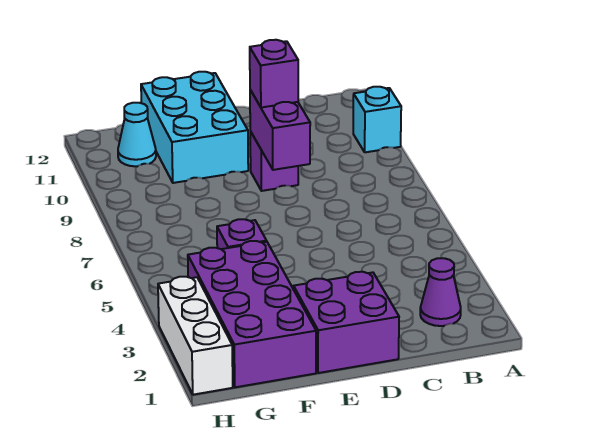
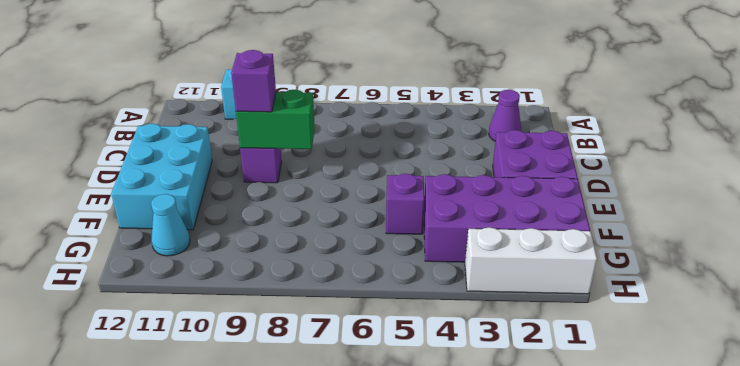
purple brick D8:D9 level 2 -> green brick D8:D9 level 2
cyan brick E10:F12 level 1 -> cyan brick D11:F12 level 1

